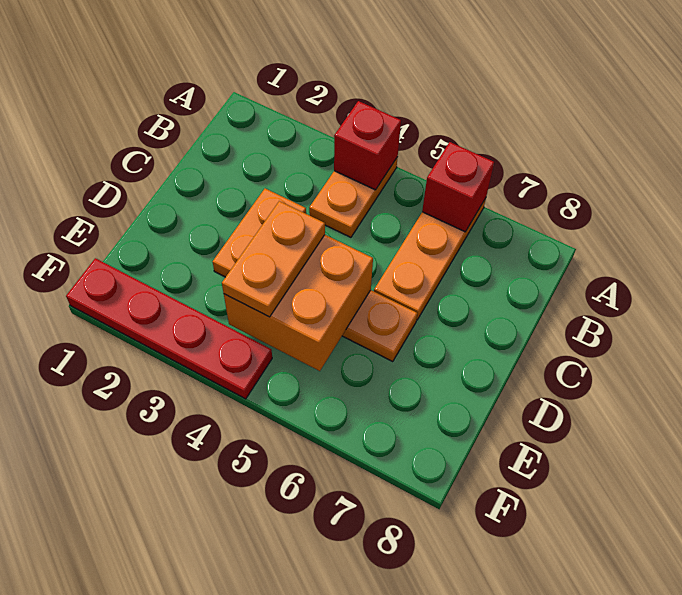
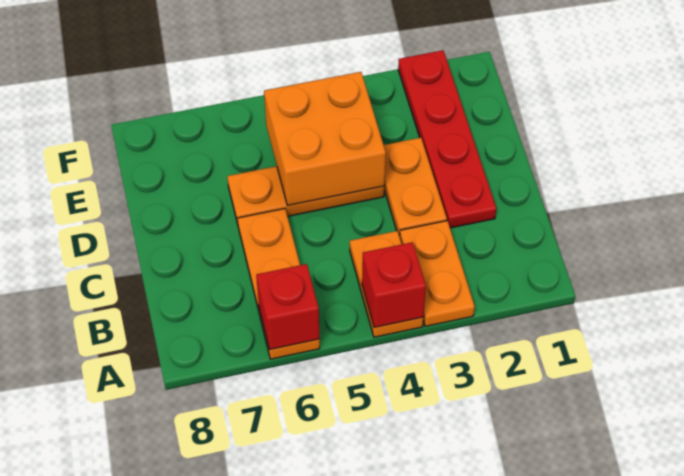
orange plate D4:E4 level 3 -> orange plate A3:B3 level 1
red plate F1:F4 level 1 -> red plate C2:F2 level 1

